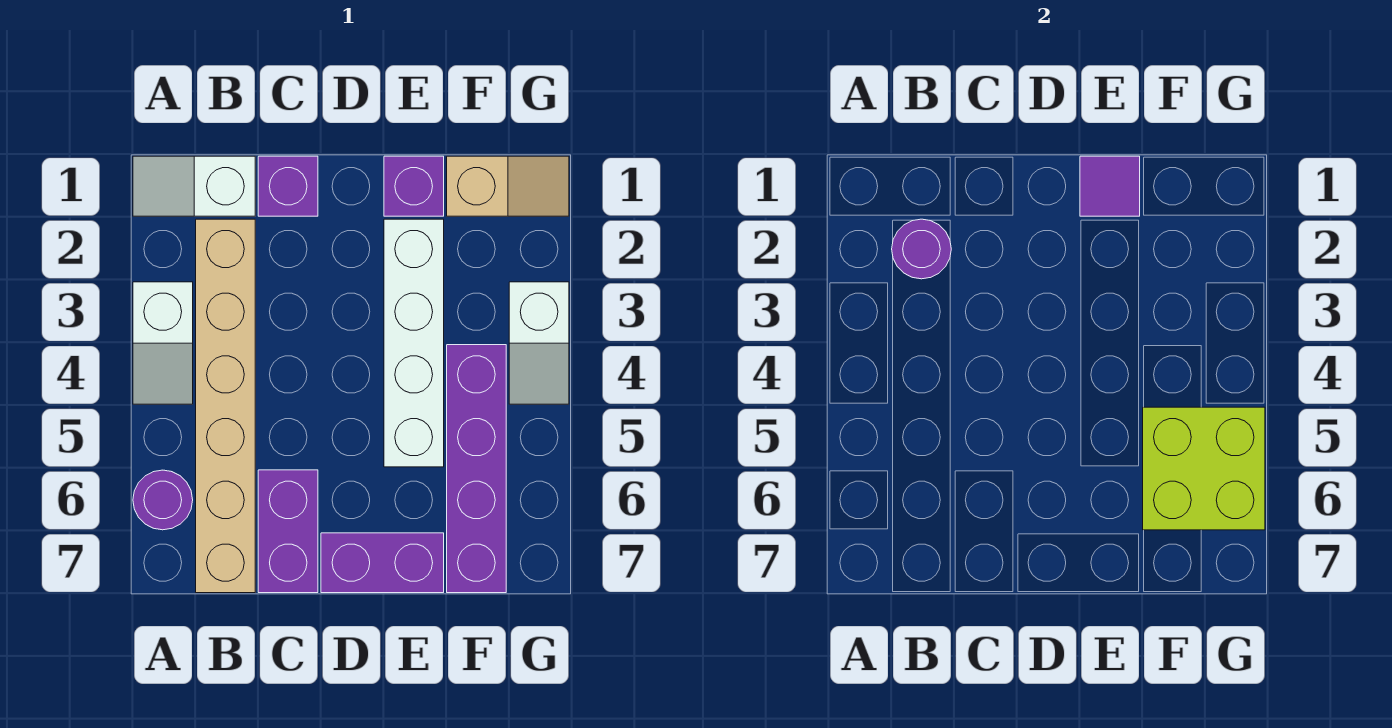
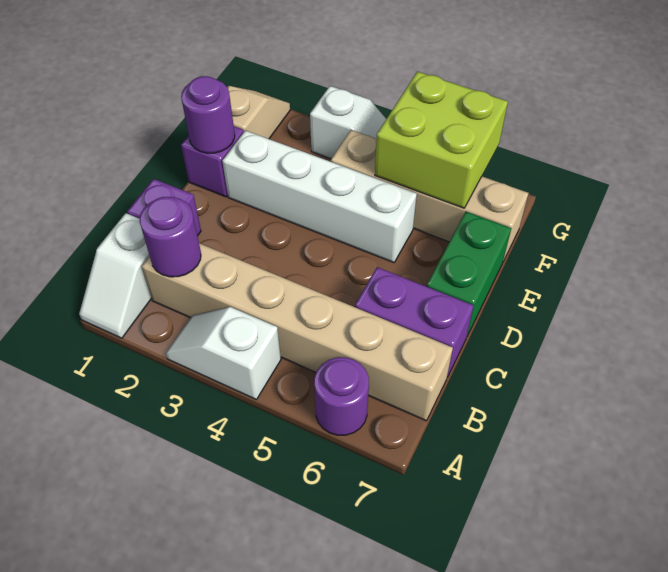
white slope A3:A4 level 1 top 3 -> white slope A3:A4 level 1 top 4
purple brick D7:E7 level 1 -> green brick D7:E7 level 1
purple tile E1 level 2 -> purple round brick E1 level 2
purple brick F4:F7 level 1 -> tan brick F4:F7 level 1

